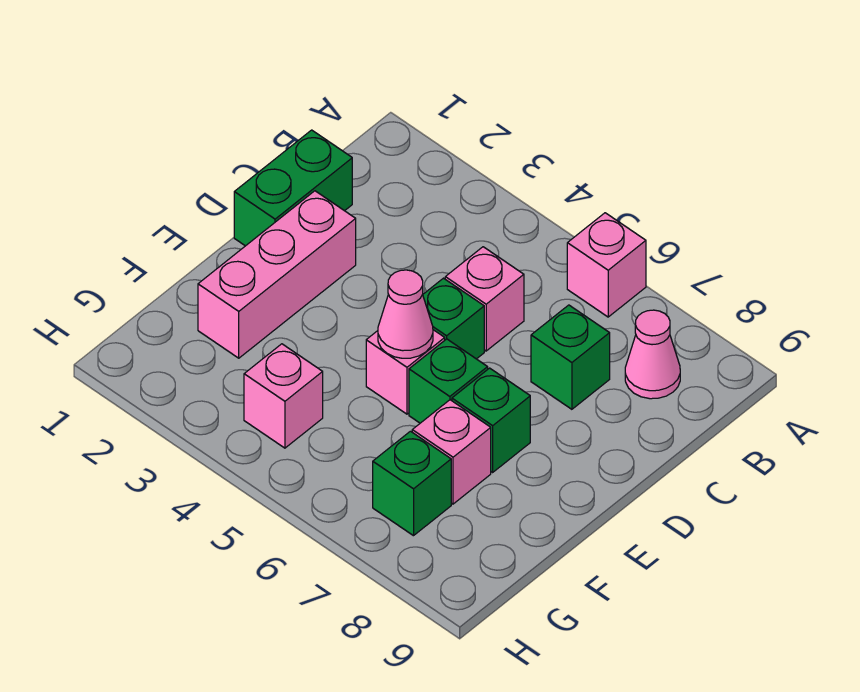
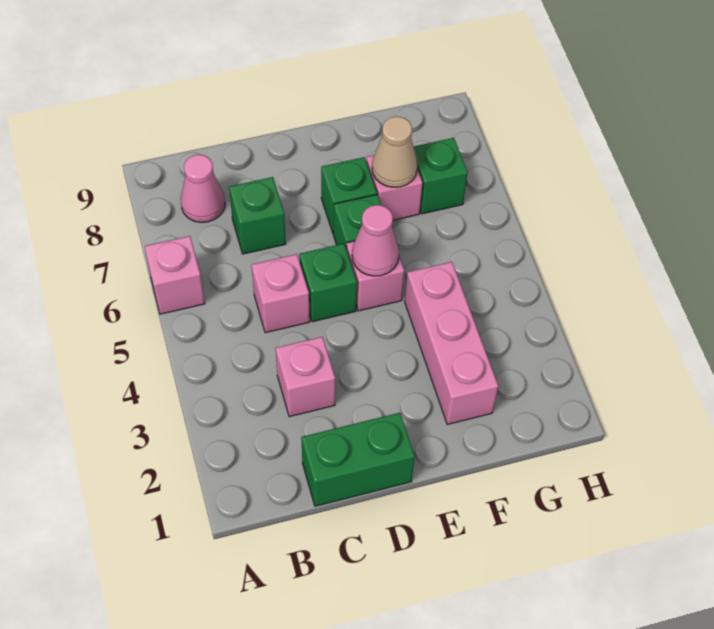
pink brick D2:F2 level 1 -> pink brick F2:F4 level 1
none -> tan cone F7 level 2
pink brick G4 level 1 -> pink brick C3 level 1

